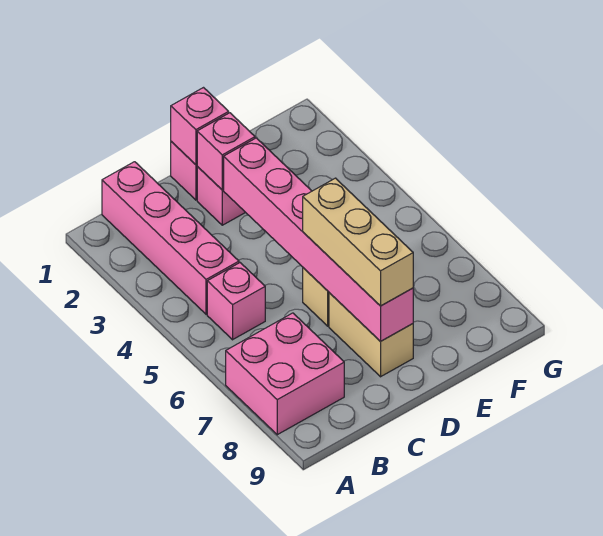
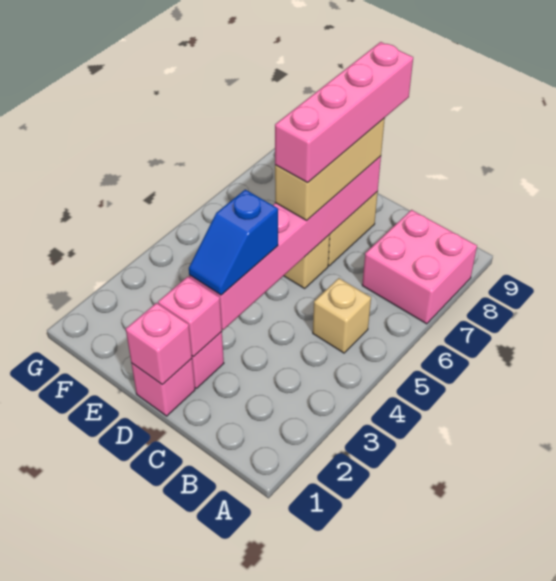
pink brick B1:B4 level 1 -> pink brick D6:D9 level 4
pink brick B5 level 1 -> tan brick B5 level 1
none -> blue slope D3:D4 level 3 top 4

